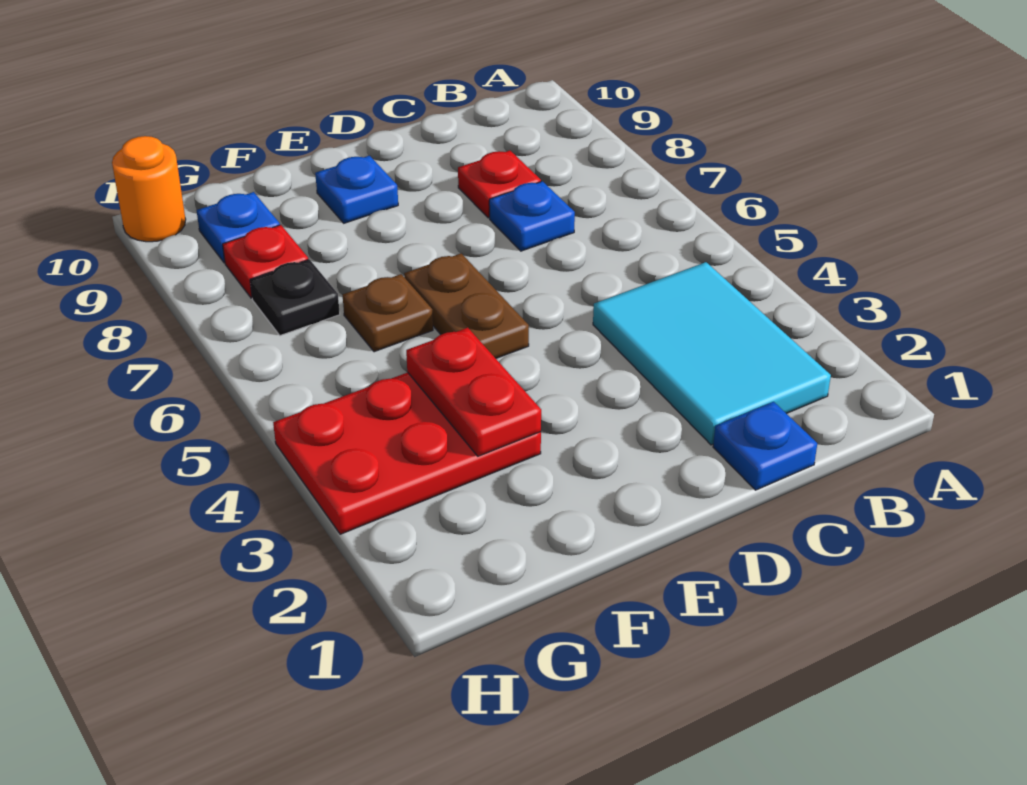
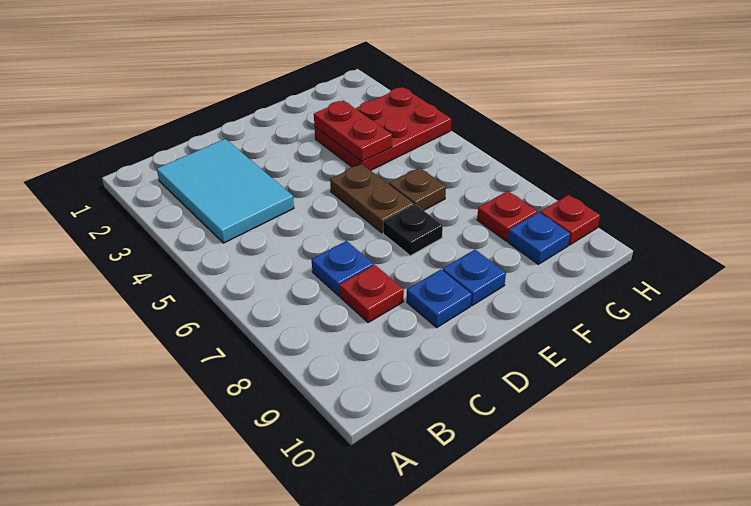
blue plate C1 level 1 -> blue plate D9 level 1
black plate G7 level 1 -> black plate E7 level 1
none -> red plate H9 level 1
orange round brick H10 level 1 -> none

